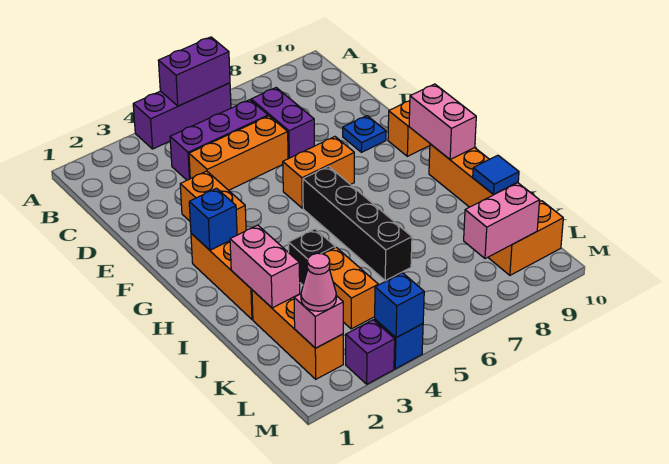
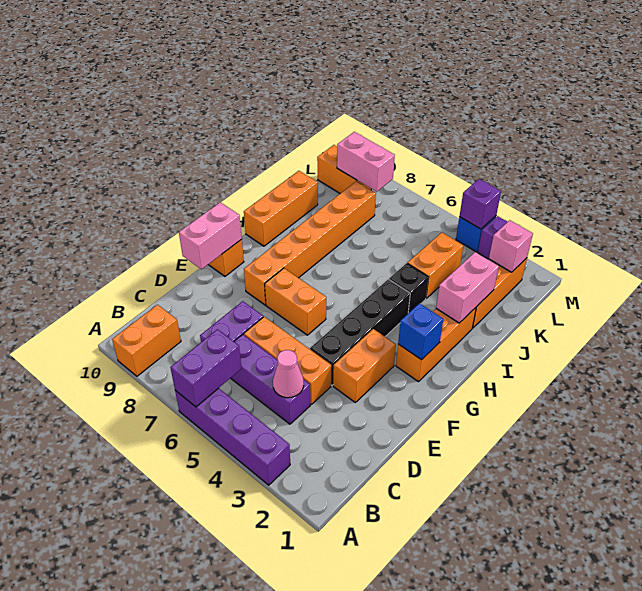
purple brick A4:A6 level 1 -> purple brick A3:A6 level 1
purple brick A5:A6 level 2 -> purple brick A6:B6 level 2
none -> orange brick A9:B9 level 1
blue plate E9 level 1 -> none
none -> orange brick F8:K8 level 1
black brick G6:J6 level 1 -> black brick E4:H4 level 1
pink brick G10:H10 level 2 -> pink brick E10:F10 level 2
blue tile J10 level 2 -> none
pink cone L2 level 3 -> pink cone C4 level 2
blue brick M4 level 2 -> purple brick M4 level 2

